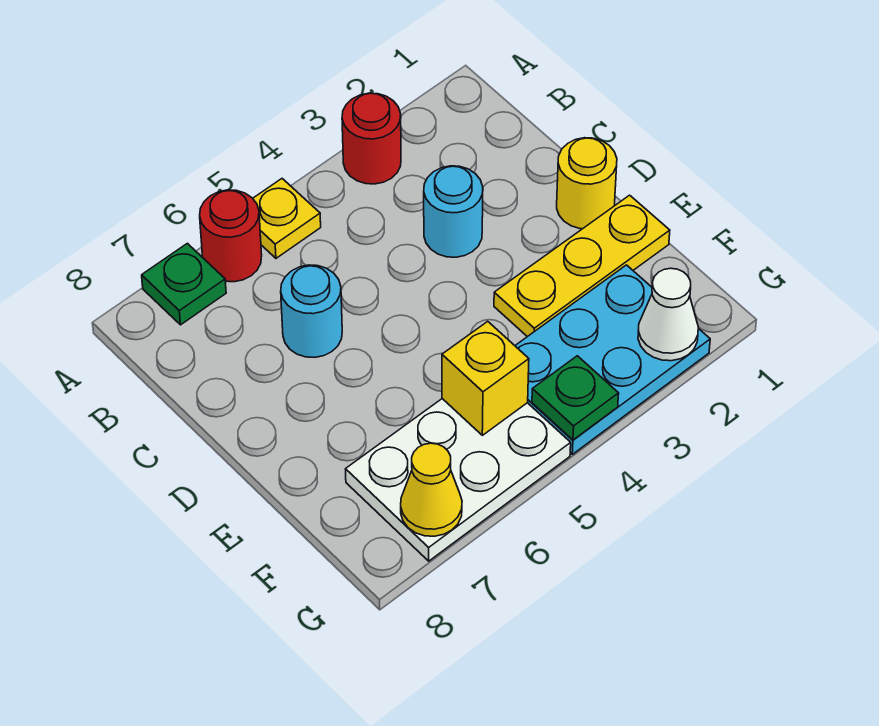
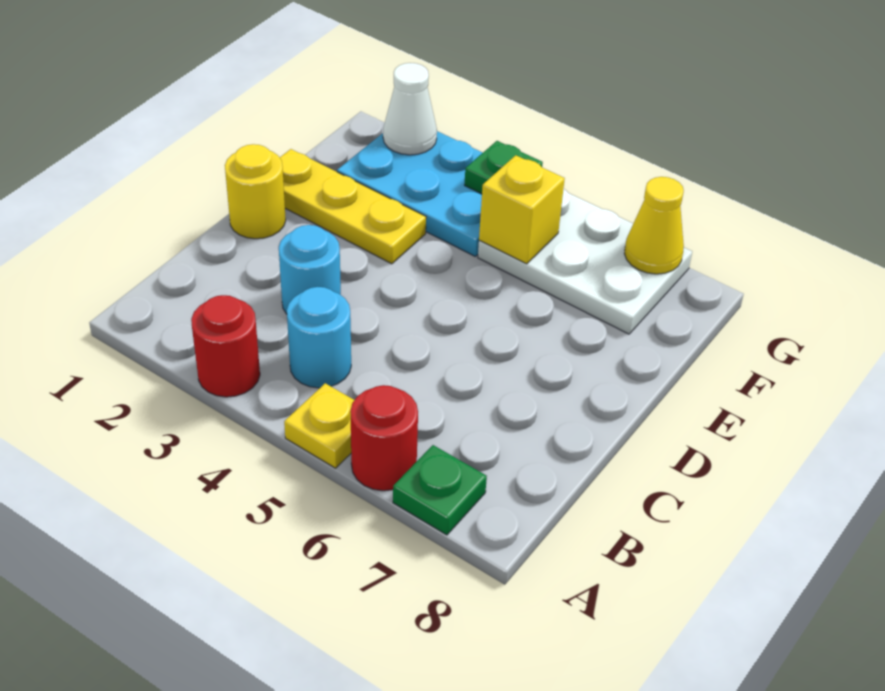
cyan round brick C6 level 1 -> cyan round brick B4 level 1

